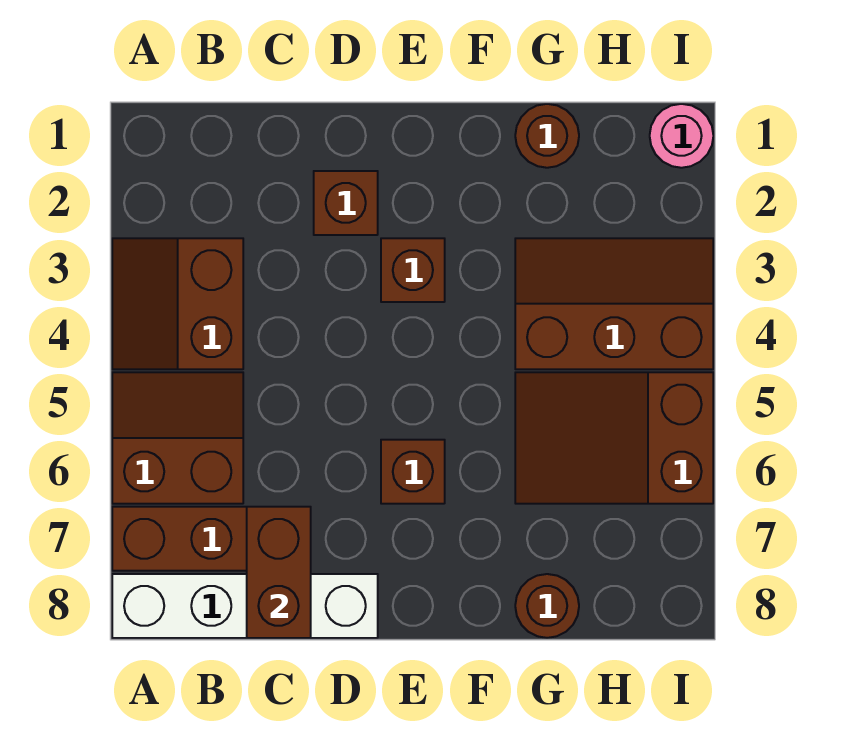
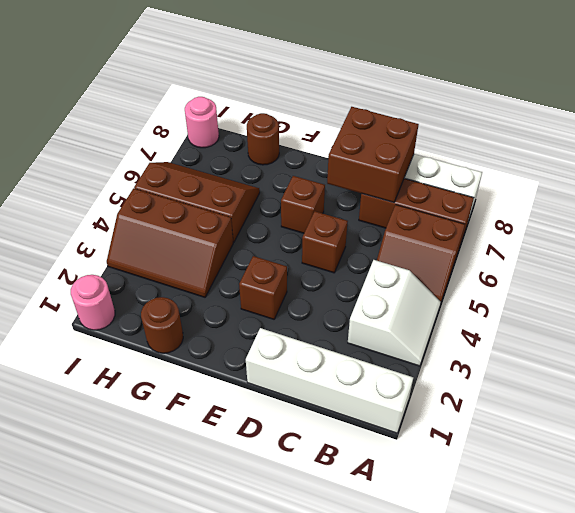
none -> white brick A1:D1 level 1
brown slope A3:B4 level 1 top B -> white slope A3:B4 level 1 top B
brown brick C7:C8 level 2 -> brown brick C7:D8 level 2
brown brick D2 level 1 -> brown brick D5 level 1
brown slope G5:I6 level 1 top I -> brown slope G5:I6 level 1 top 5
none -> pink round brick I8 level 1

